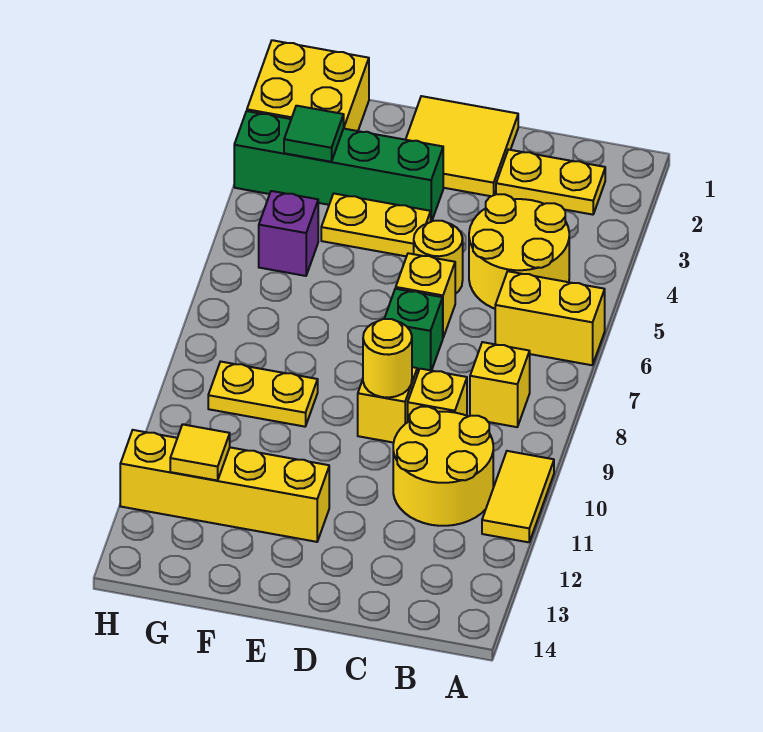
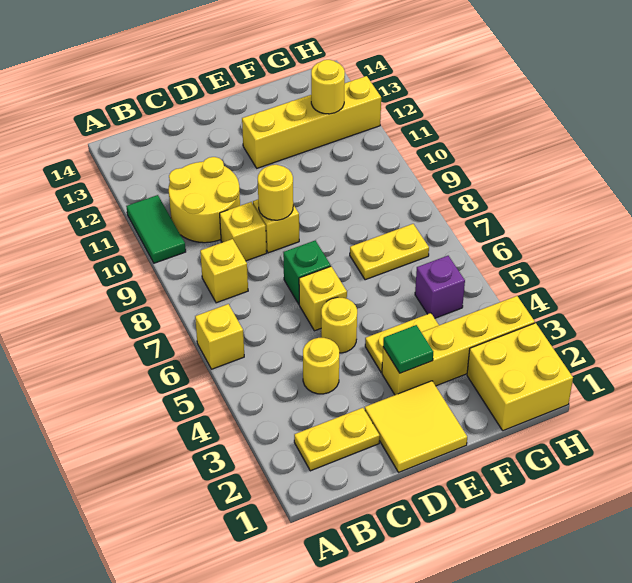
yellow brick A6:B6 level 1 -> yellow brick A6 level 1
yellow tile A10:A11 level 1 -> green tile A10:A11 level 1
yellow round brick B4:C5 level 1 -> yellow round brick C4 level 1
green brick E3:H3 level 1 -> yellow brick E3:H3 level 1
yellow plate F9:G9 level 1 -> yellow plate F7:G7 level 1
green tile G3 level 2 -> green tile E3 level 2
yellow tile G12 level 2 -> yellow round brick G12 level 2

